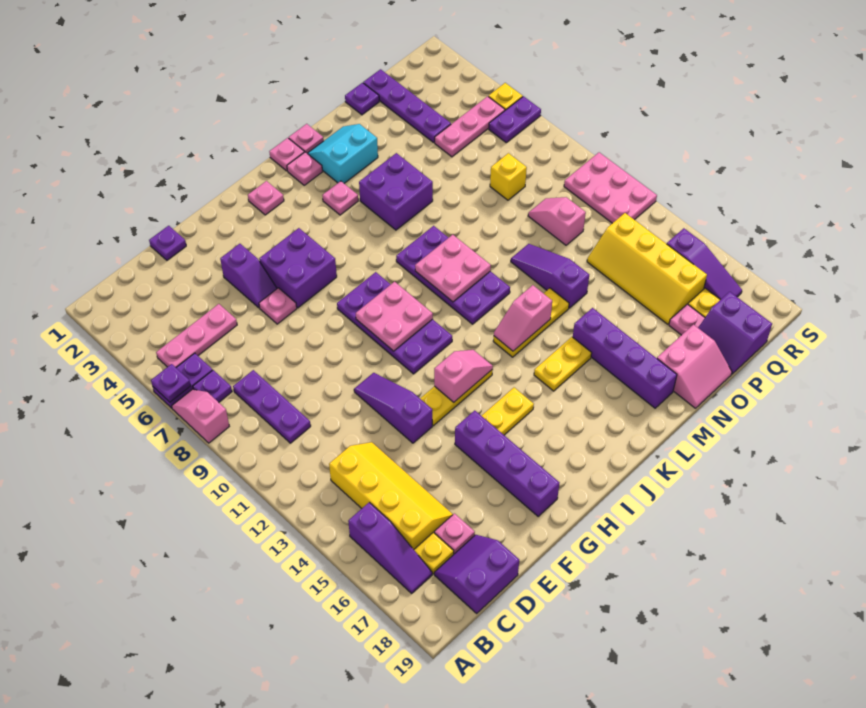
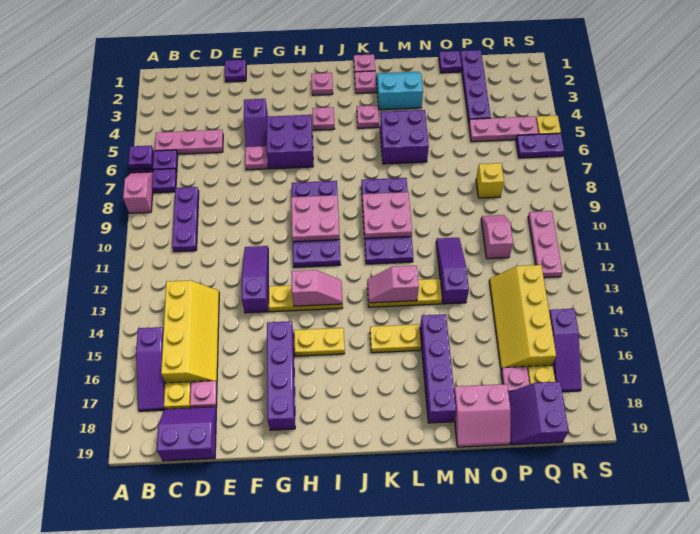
pink plate L1 level 1 -> pink plate I4 level 1
pink plate R10:S12 level 1 -> pink plate R10:R12 level 1

